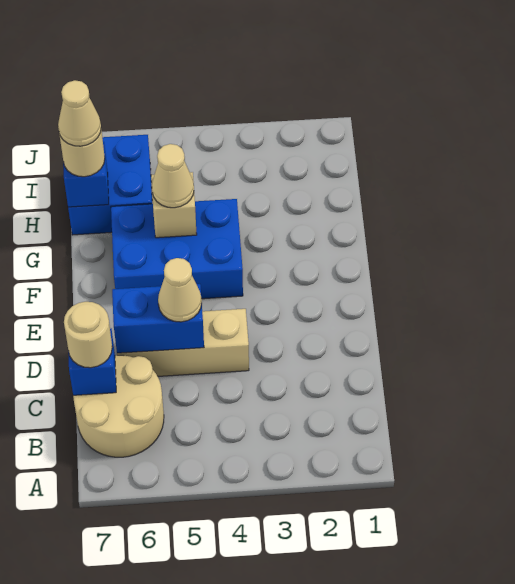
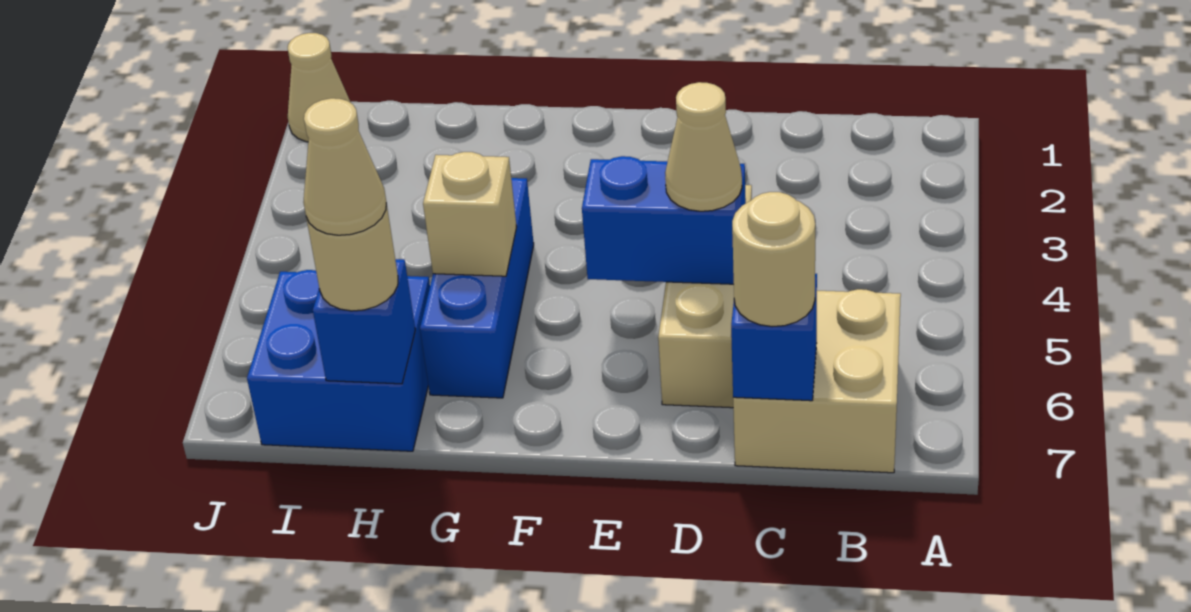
tan round brick B6:C7 level 1 -> tan brick B6:C7 level 1
blue brick D5:D6 level 2 -> blue brick D5:E5 level 2
blue brick F4:G6 level 1 -> blue brick G4:G6 level 1
tan cone G5 level 3 -> tan cone J1 level 1

